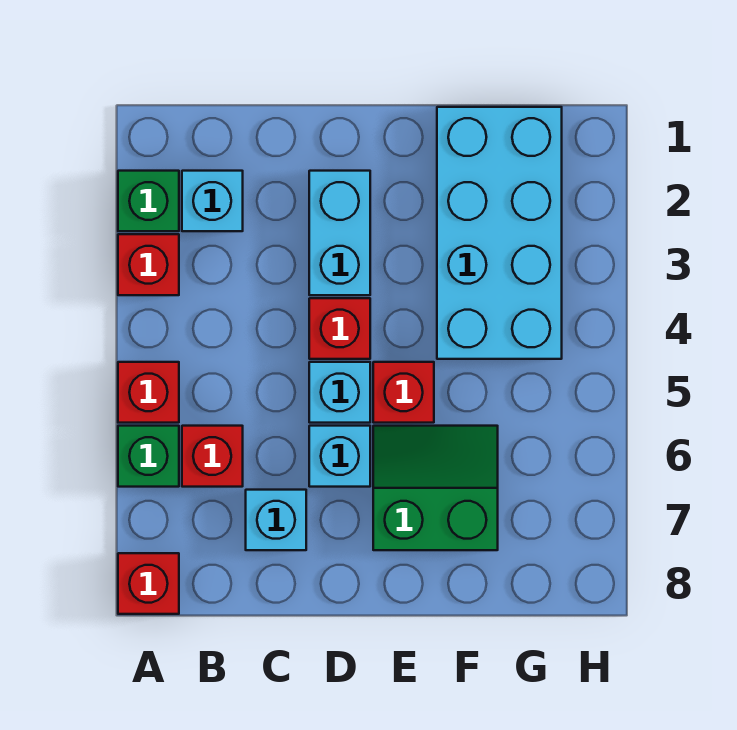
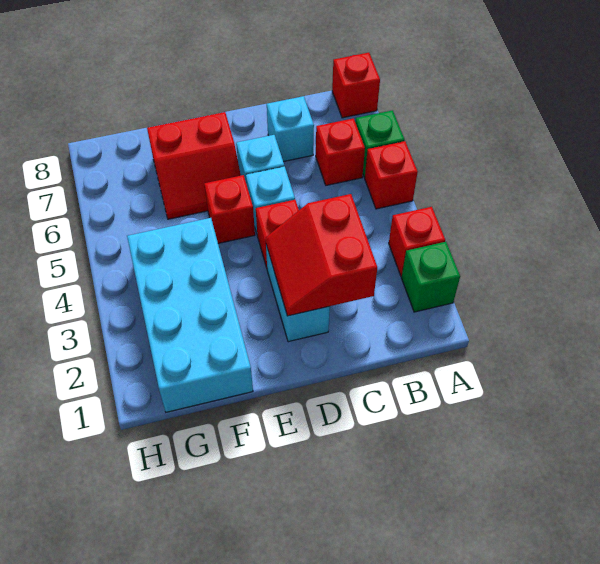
cyan brick B2 level 1 -> none
none -> red slope C2:D3 level 2 top C
green slope E6:F7 level 1 top 7 -> red slope E6:F7 level 1 top 7

